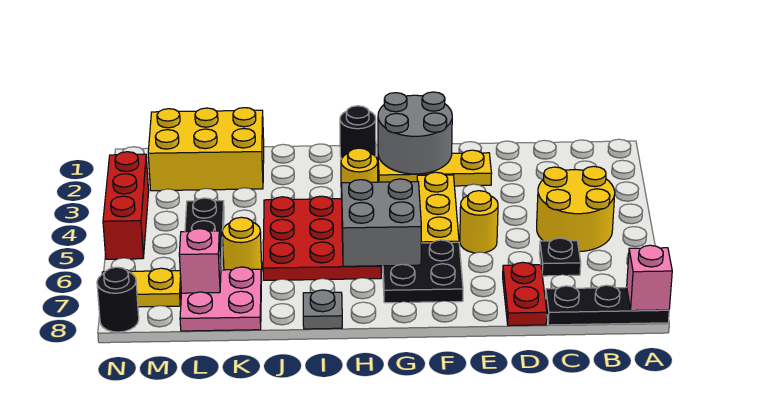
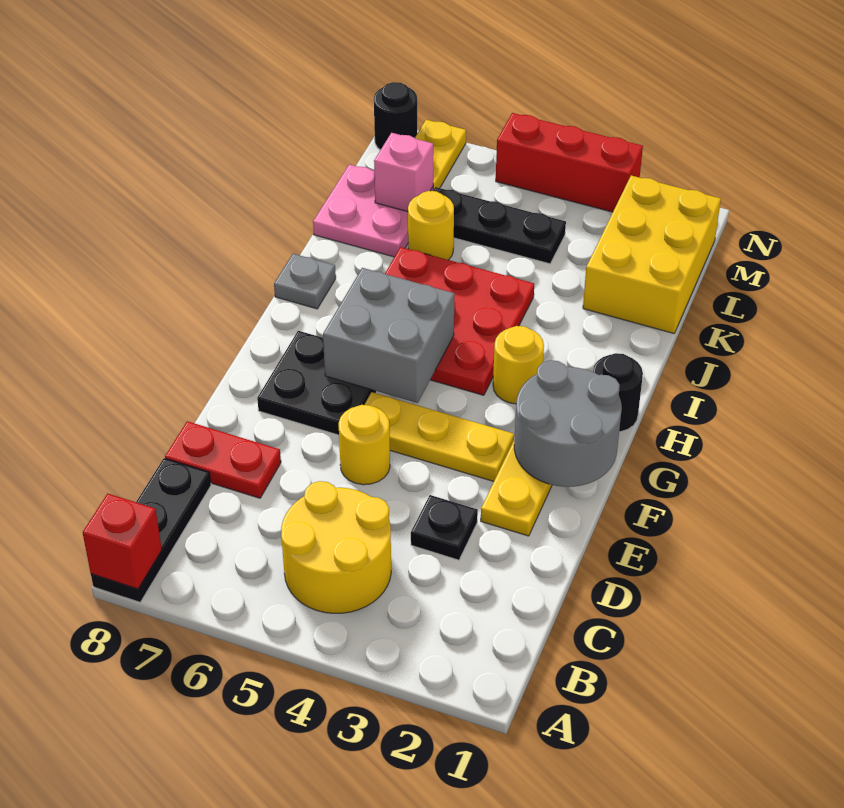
pink brick A8 level 2 -> red brick A8 level 2
black plate C6 level 1 -> black plate D3 level 1

